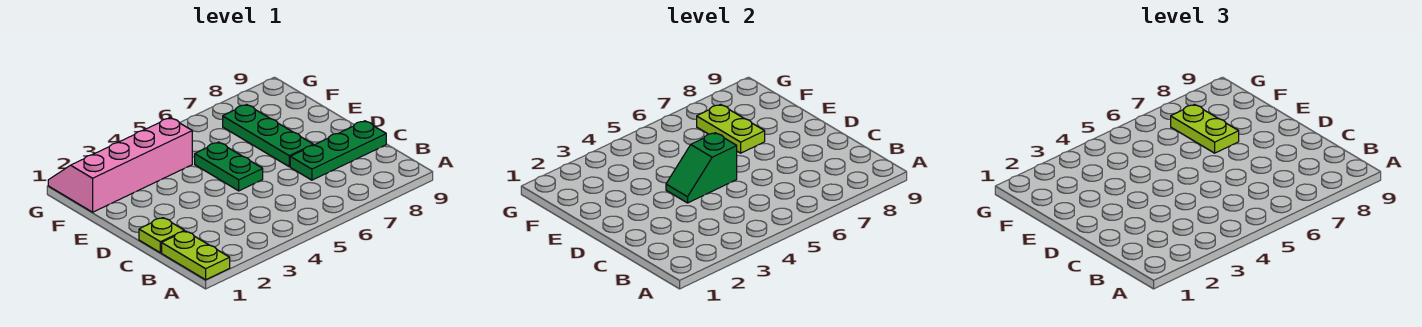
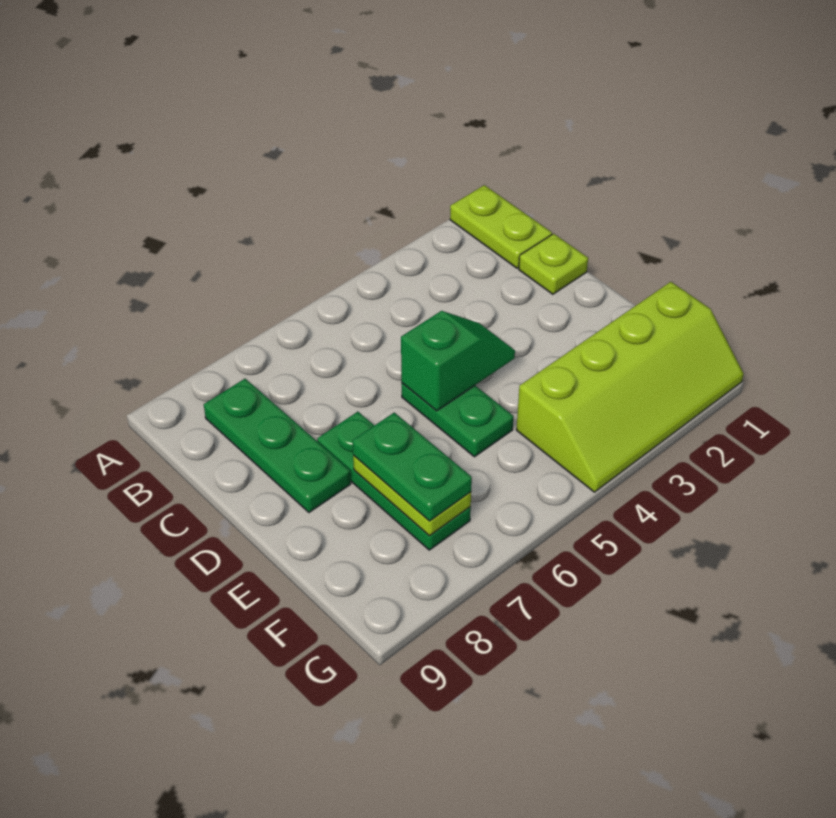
green plate C7:C9 level 1 -> green plate B8:D8 level 1
lime plate E7:F7 level 3 -> green plate E7:F7 level 3
pink slope F1:G4 level 1 top F -> lime slope F1:G4 level 1 top F

